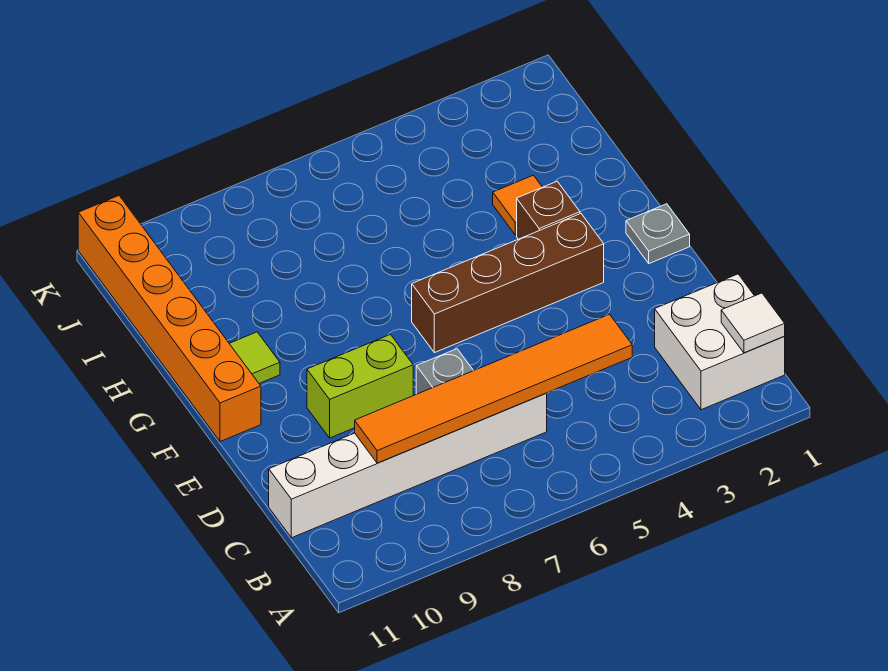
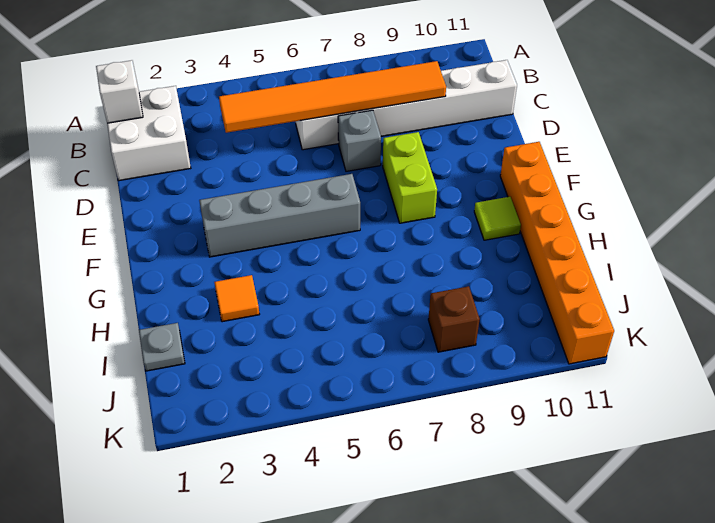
white tile B1 level 2 -> white brick B1 level 2
lime brick E8:E9 level 1 -> lime brick E8:F8 level 1
grey plate F1 level 1 -> grey plate I1 level 1
brown brick F3:F6 level 1 -> grey brick F3:F6 level 1
brown brick G3 level 1 -> brown brick J8 level 1

